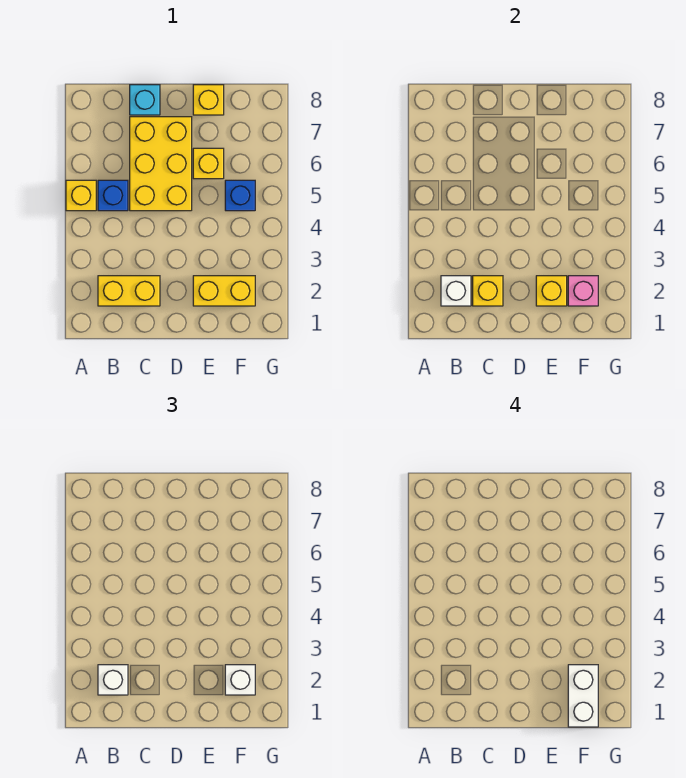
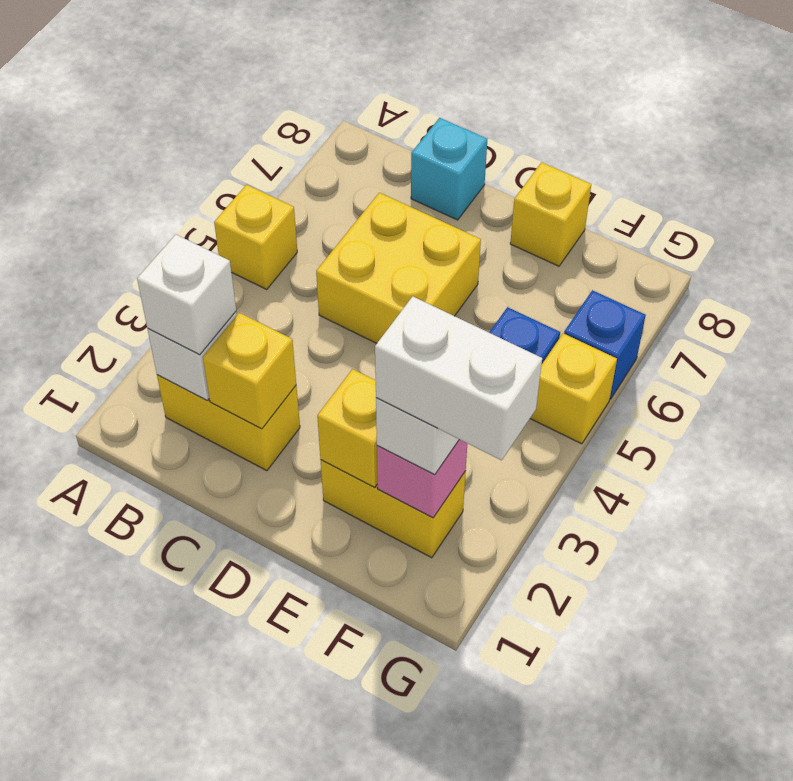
blue brick B5 level 1 -> blue brick G6 level 1
yellow brick C5:D7 level 1 -> yellow brick C5:D6 level 1
yellow brick E6 level 1 -> yellow brick G5 level 1
white brick F1:F2 level 4 -> white brick F2:G2 level 4

